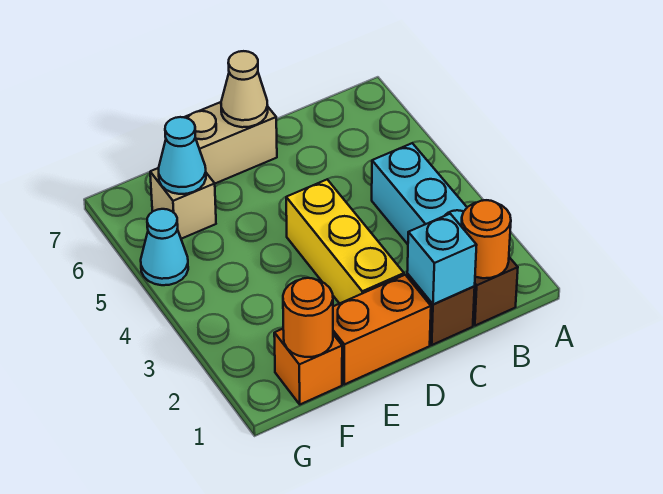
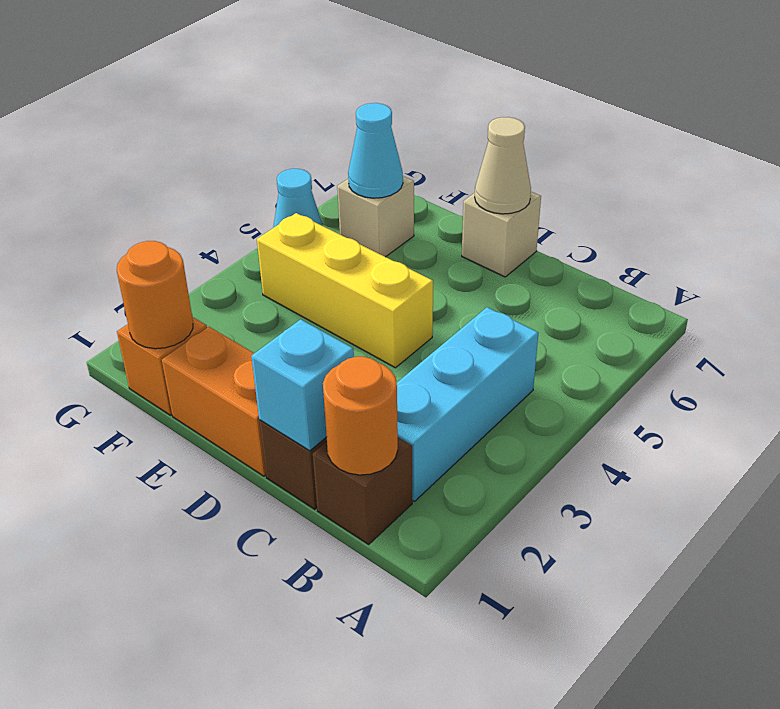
yellow brick D2:D4 level 1 -> yellow brick D4:F4 level 1
tan brick D7:E7 level 1 -> tan brick D7 level 1

